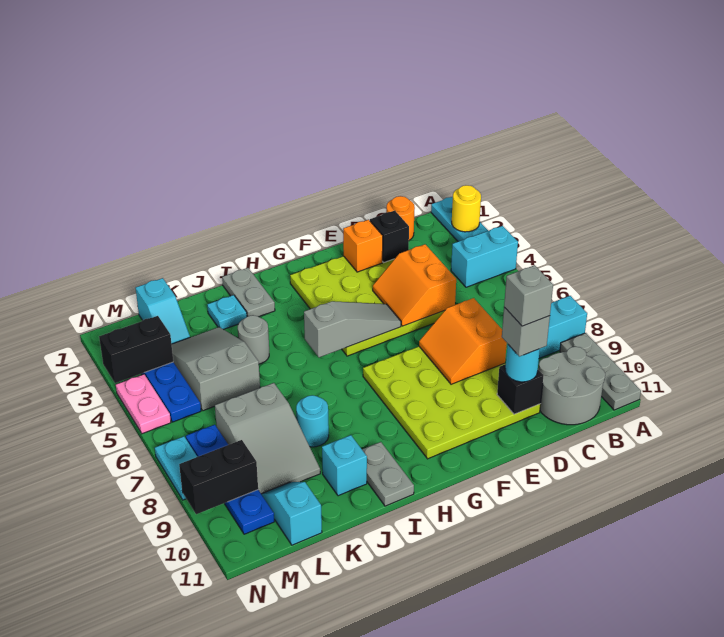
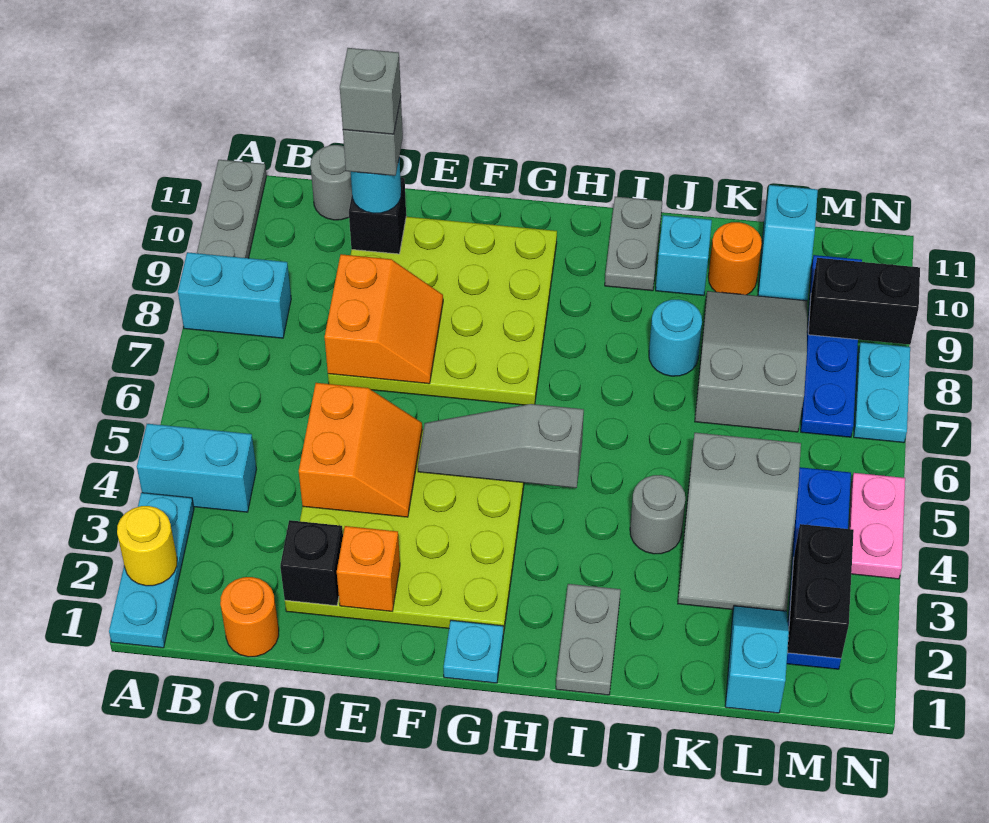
grey round brick B10:C11 level 1 -> grey round brick C11 level 1
cyan plate J2 level 1 -> cyan plate G1 level 1
none -> orange round brick K10 level 1
black brick M3:N3 level 2 -> black brick M2:M3 level 2

